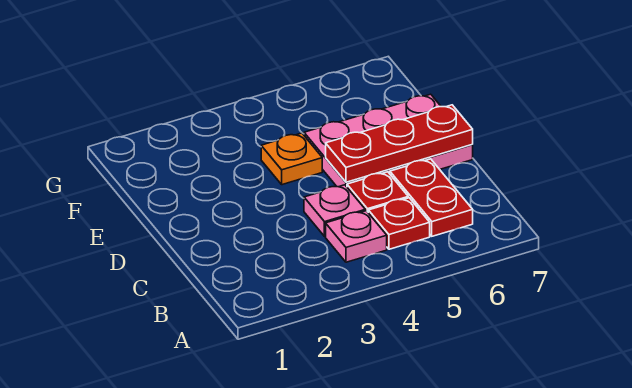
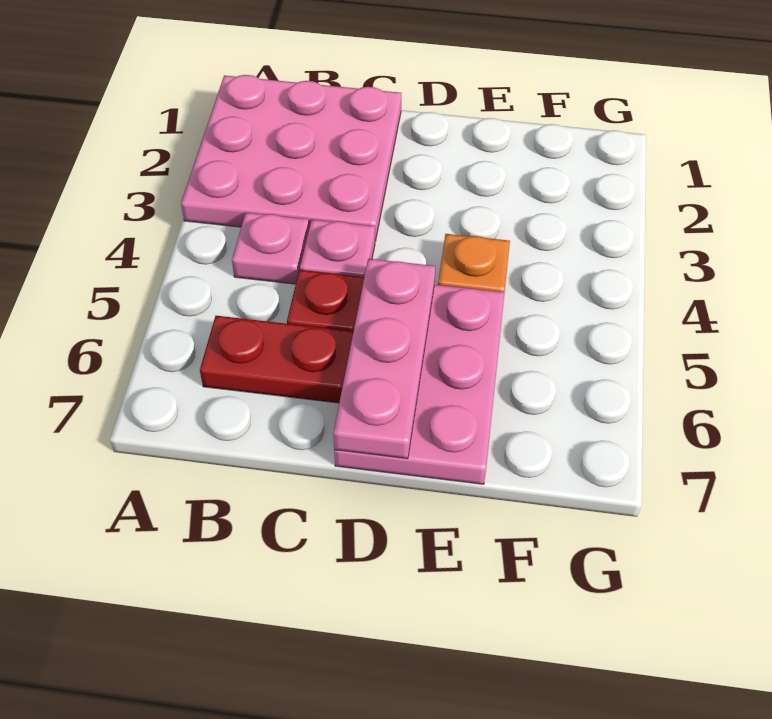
none -> pink plate A1:C3 level 1
red plate B5 level 1 -> none
red plate D5:D7 level 2 -> pink plate D5:D7 level 2

